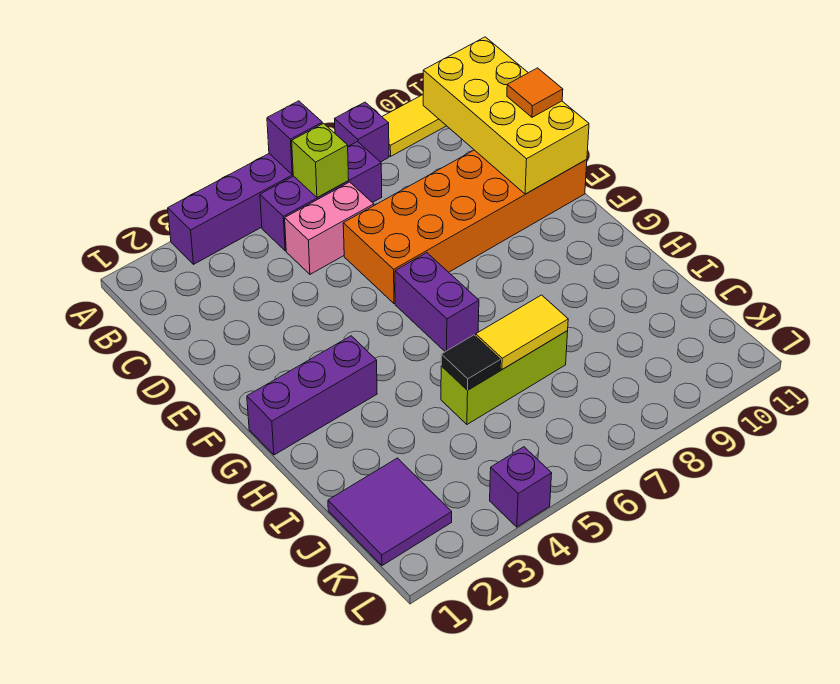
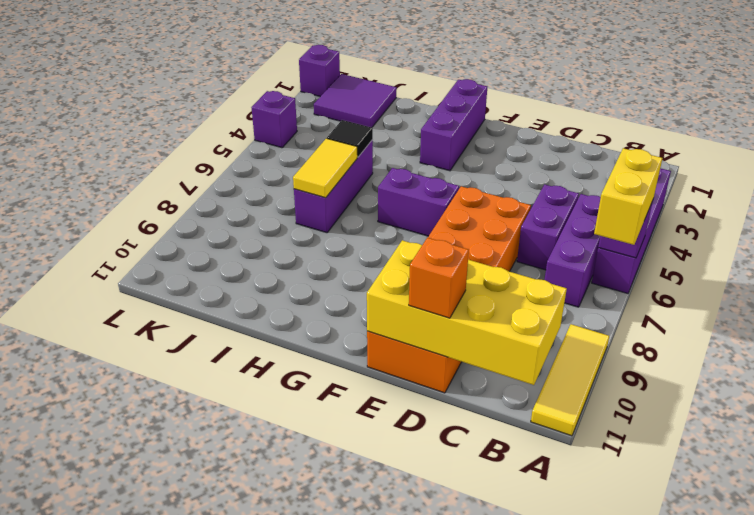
none -> yellow brick A6:A7 level 3
purple brick A8 level 1 -> purple brick L1 level 1
lime brick B6 level 2 -> none
pink brick C5:C6 level 1 -> purple brick C5:C6 level 1
orange tile D11 level 3 -> orange brick D11 level 3
lime brick I5:I7 level 1 -> purple brick I5:I7 level 1

